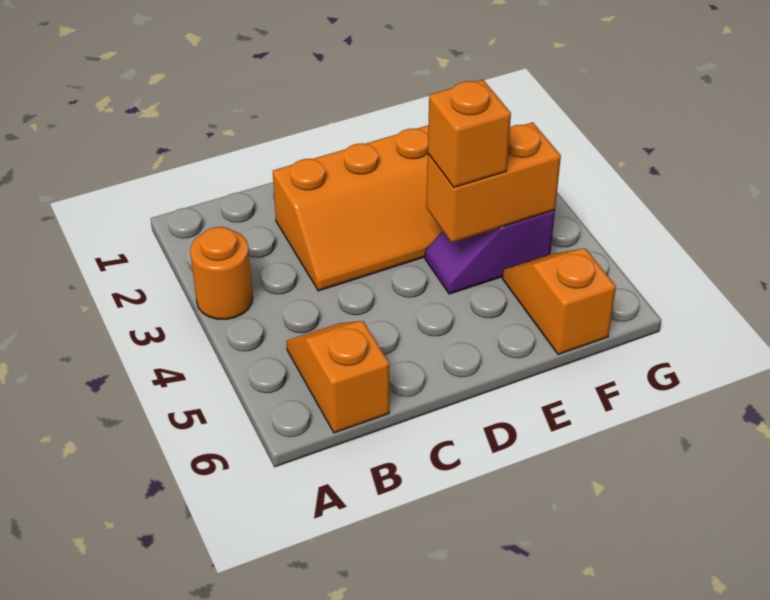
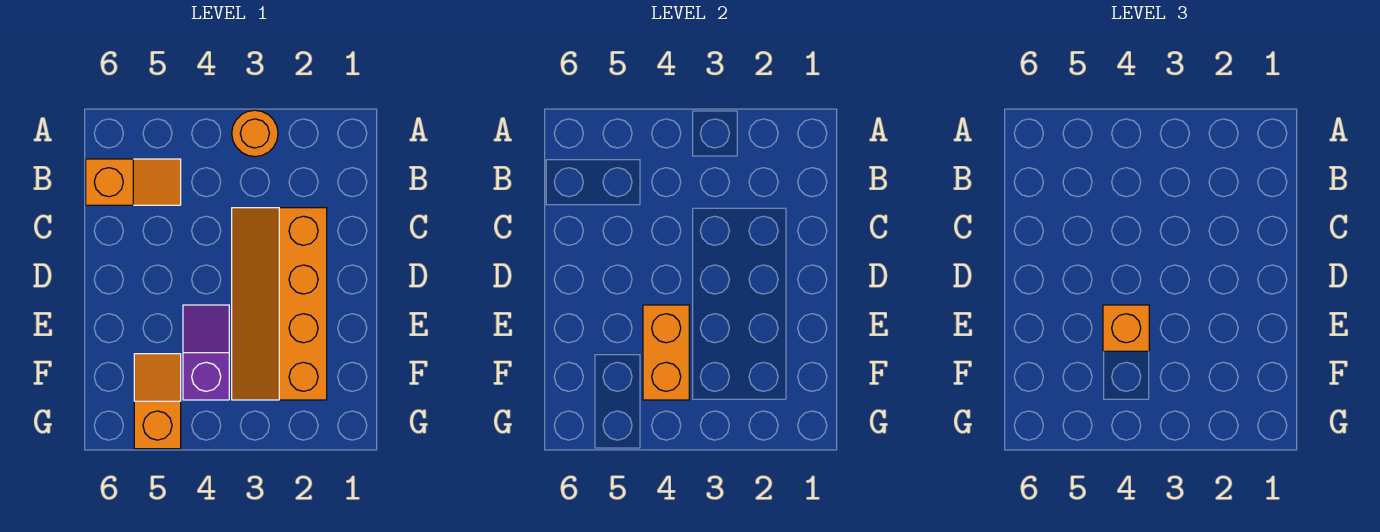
orange slope F5:F6 level 1 top 6 -> orange slope F5:G5 level 1 top G

